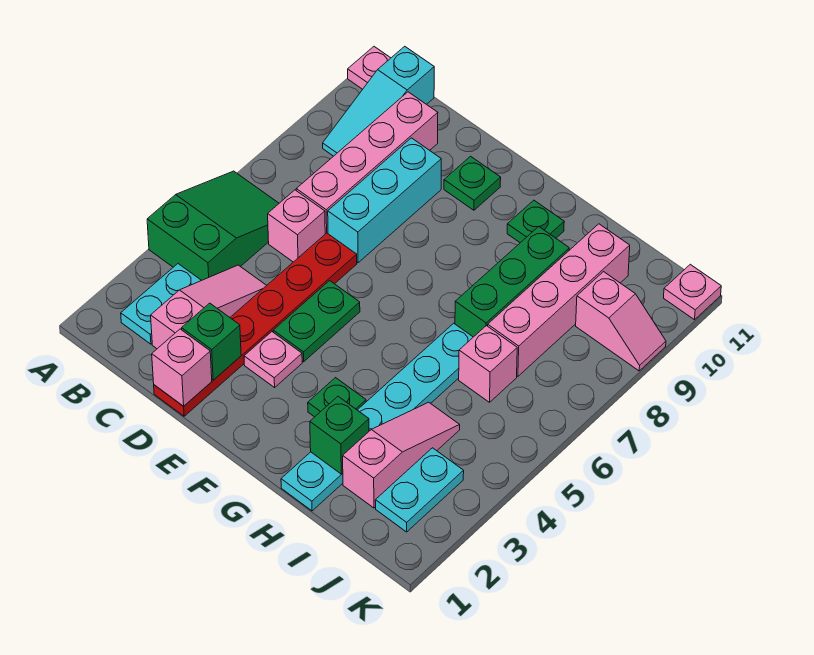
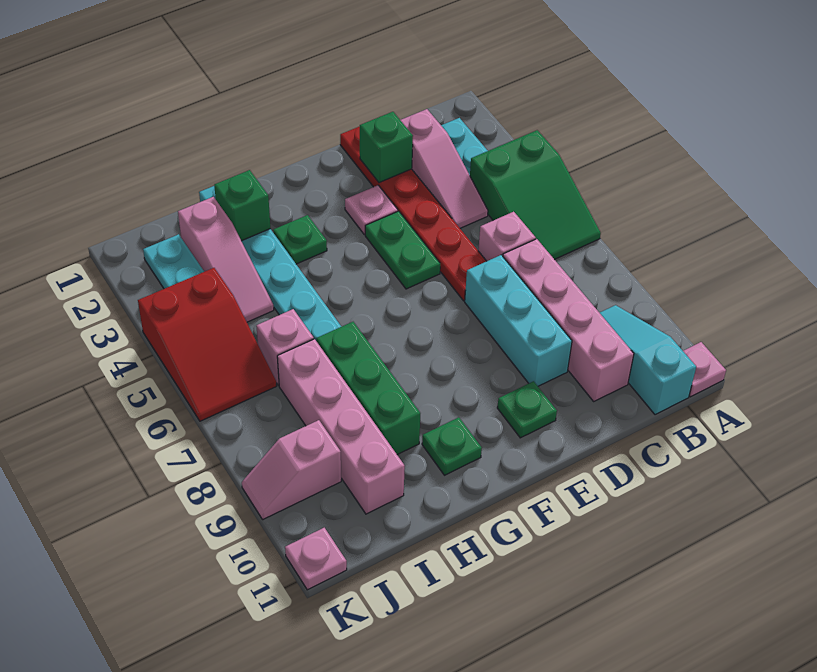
pink brick D1 level 2 -> none
none -> red slope J4:K6 level 1 top 4

